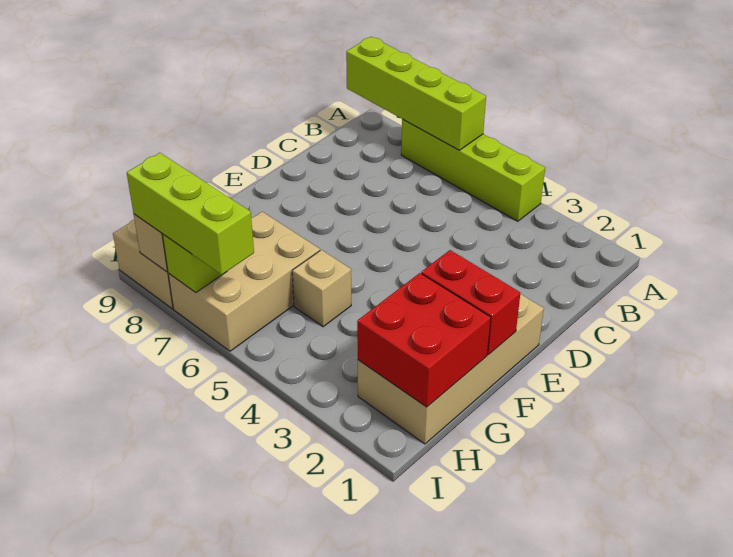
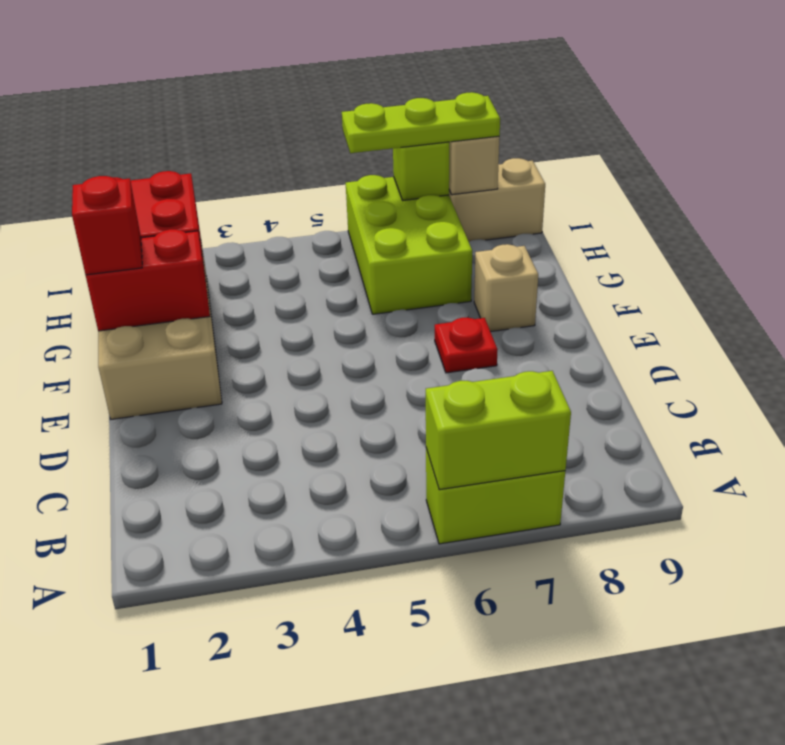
lime brick A4:A7 level 1 -> lime brick A6:A7 level 1
lime brick A6:A9 level 2 -> lime brick A6:A7 level 2
none -> red plate E7 level 1
none -> red brick F1 level 3
tan brick G5 level 1 -> tan brick F8 level 1
tan brick G6:I7 level 1 -> lime brick G6:I7 level 1
lime brick I6:I8 level 3 -> lime plate I6:I8 level 3

